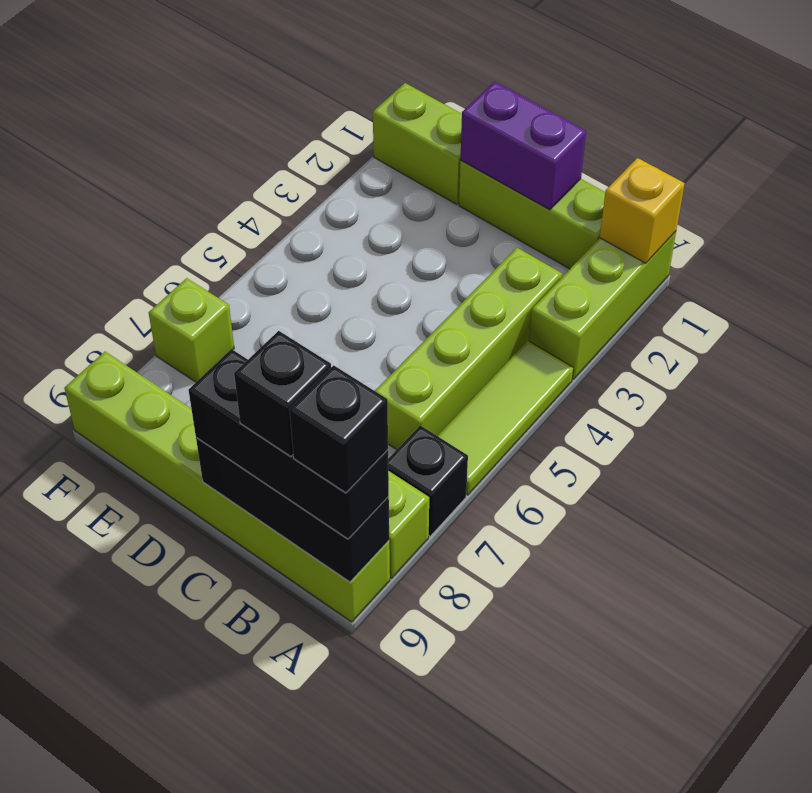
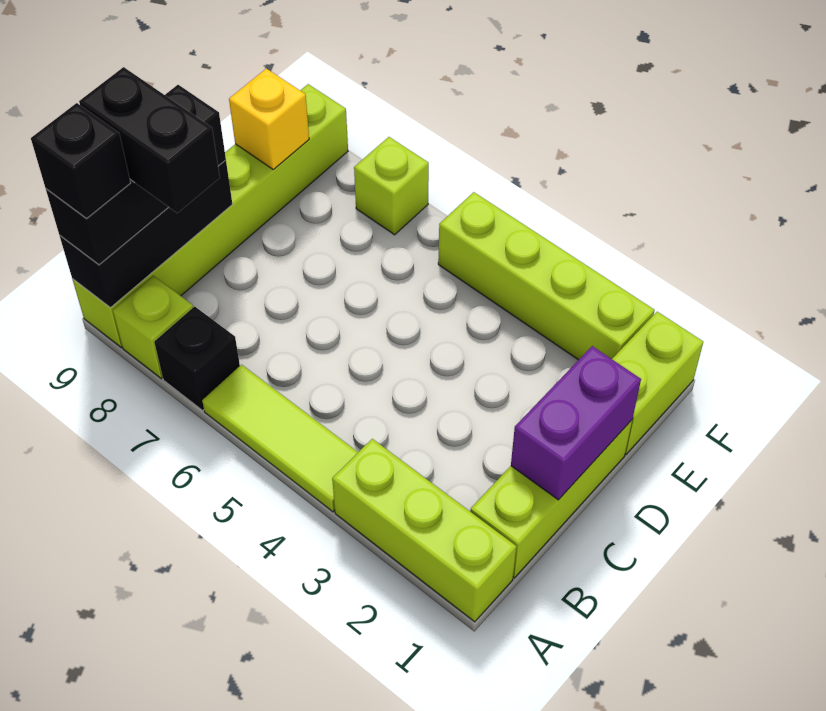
yellow brick A1 level 2 -> yellow brick E9 level 2
lime brick B3:B6 level 1 -> lime brick F2:F5 level 1
black brick B9 level 4 -> black brick B8:B9 level 4

